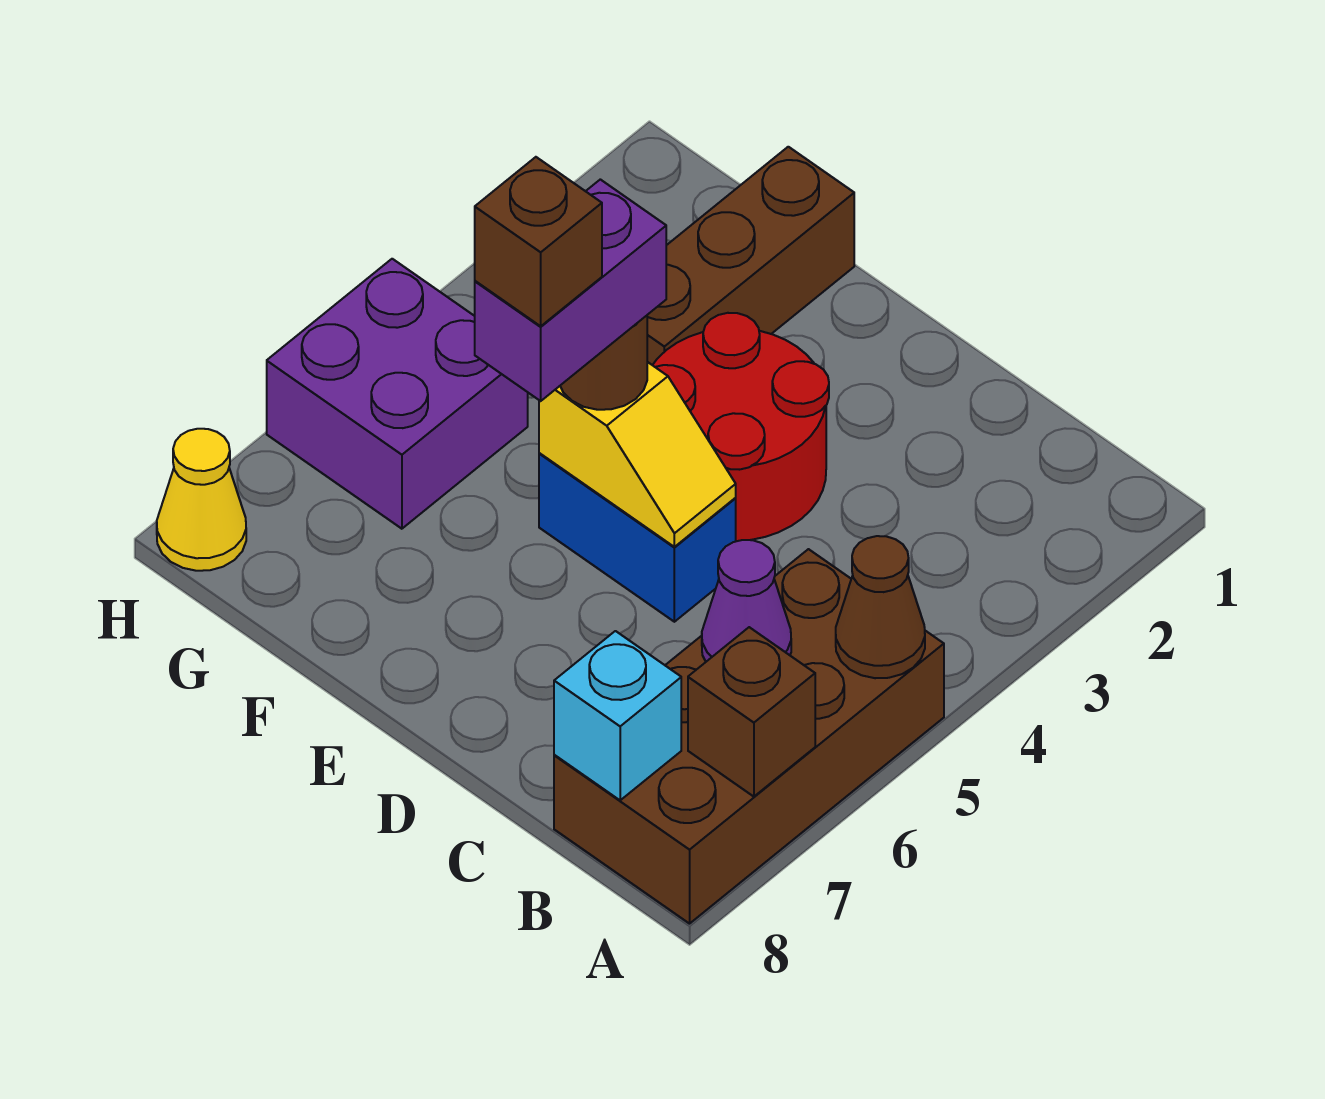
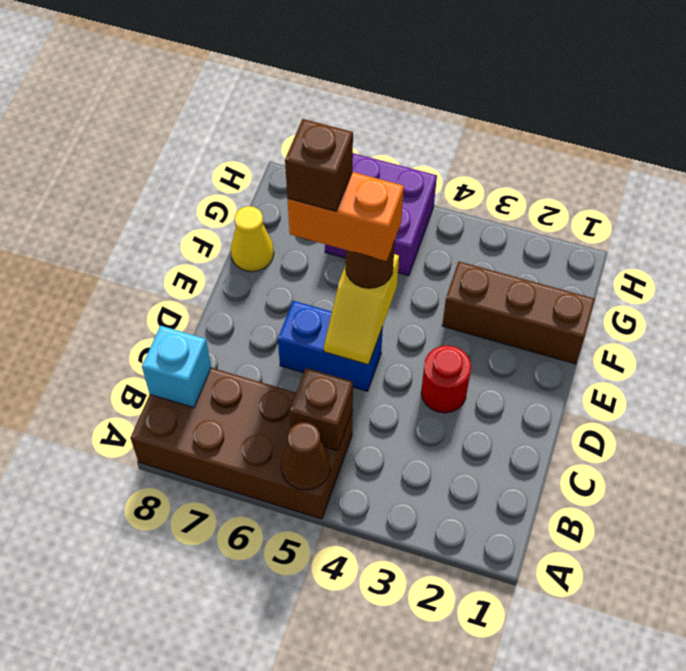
brown brick A7 level 2 -> brown brick B5 level 2
purple cone B6 level 2 -> none
red round brick D3:E4 level 1 -> red round brick D3 level 1
blue brick D5:E5 level 1 -> blue brick D5:D6 level 1
purple brick E5:E6 level 4 -> orange brick E5:E6 level 4
yellow cone H8 level 1 -> yellow cone F8 level 1

